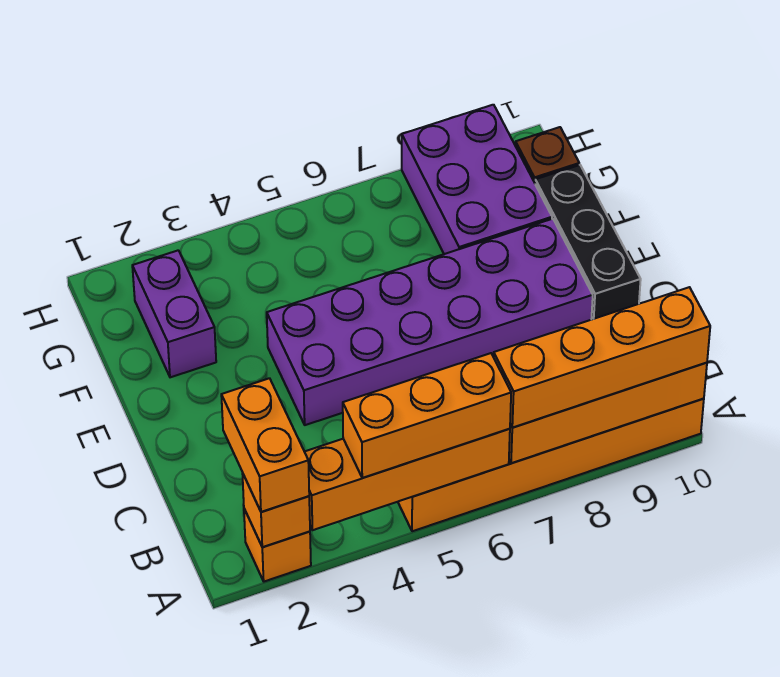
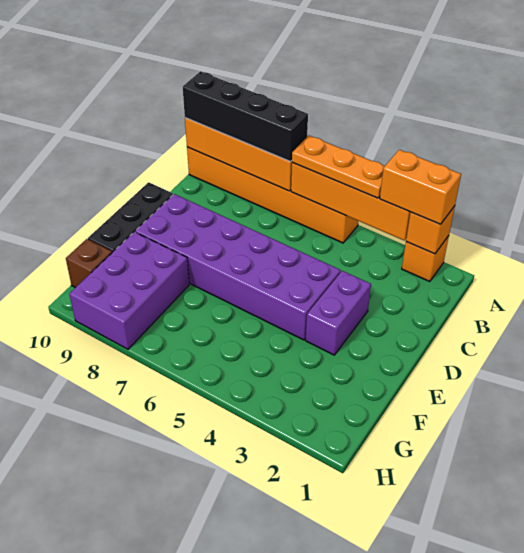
orange brick A2:B2 level 3 -> orange brick A2:A3 level 3
orange brick A4:A6 level 3 -> orange plate A4:A6 level 3
orange brick A7:A10 level 3 -> black brick A7:A10 level 3
purple brick F2:G2 level 1 -> purple brick D3:E3 level 1

